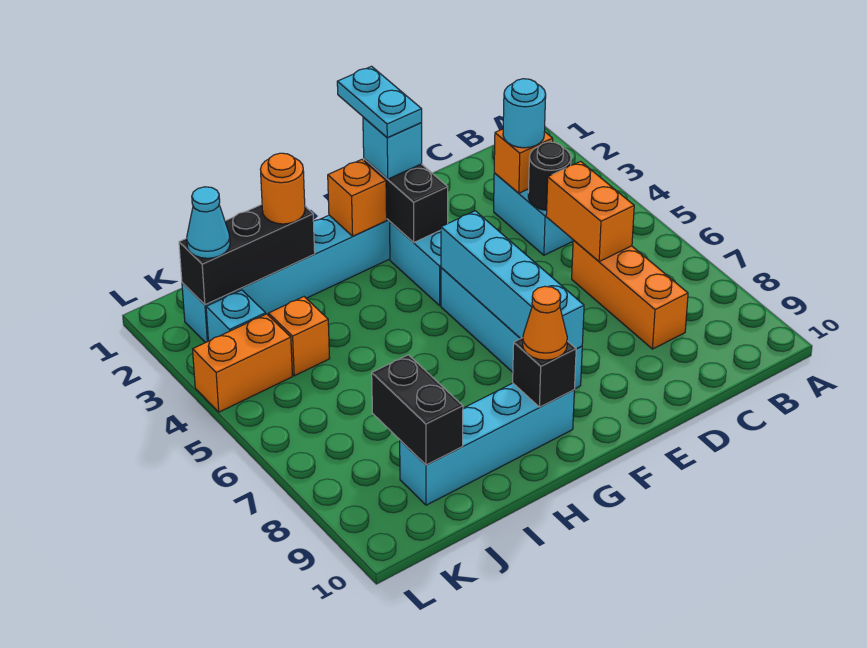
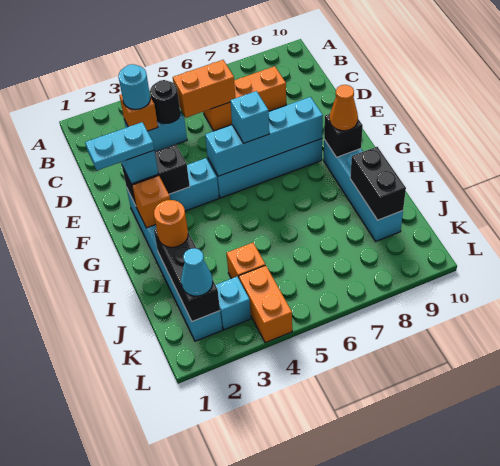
none -> cyan brick F6 level 3
black brick J8:J9 level 2 -> black brick I9:J9 level 2

